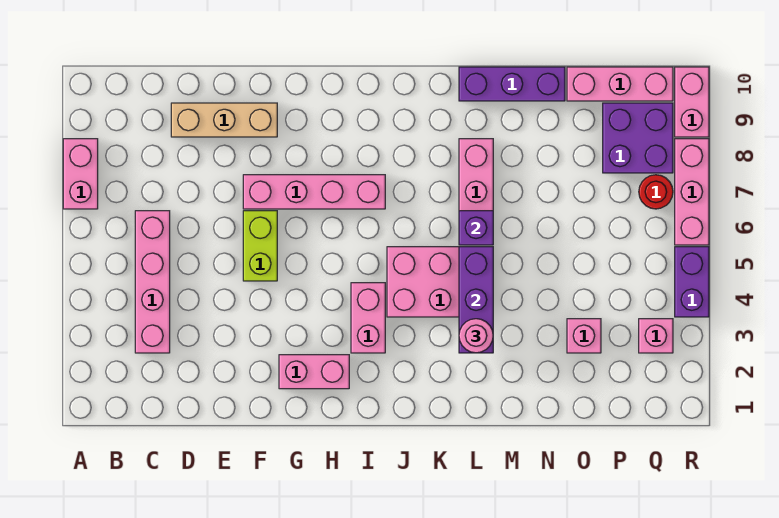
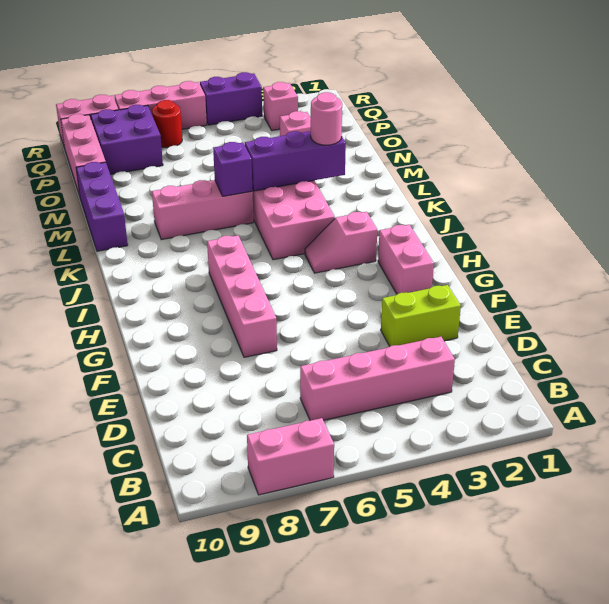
tan brick D9:F9 level 1 -> none
lime brick F5:F6 level 1 -> lime brick E2:E3 level 1
pink brick I3:I4 level 1 -> pink slope I3:I4 level 1 top 3

